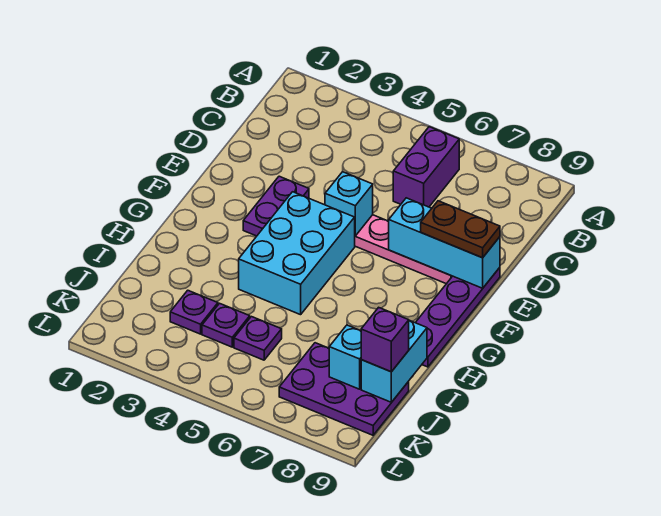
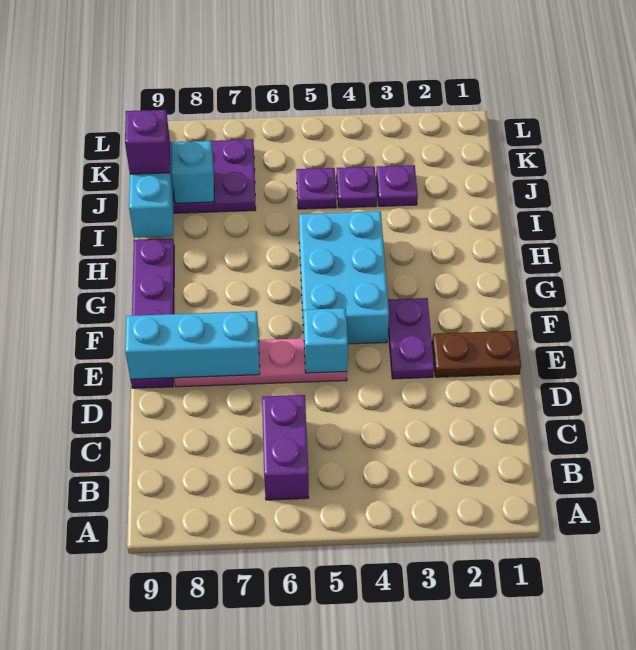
brown plate E8:E9 level 3 -> brown plate E1:E2 level 1

